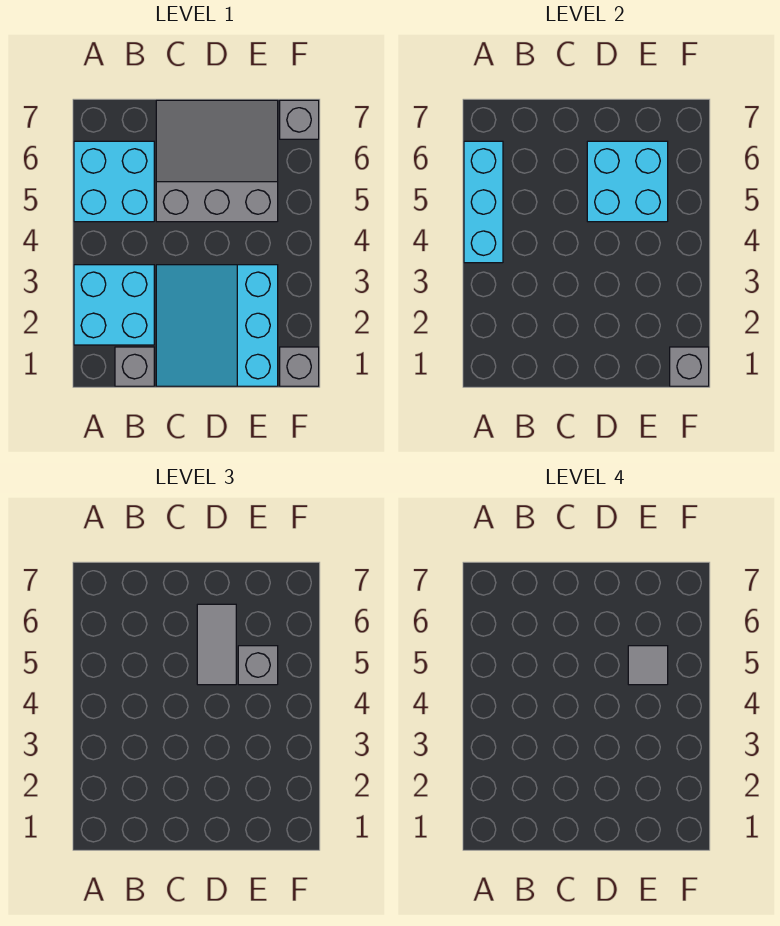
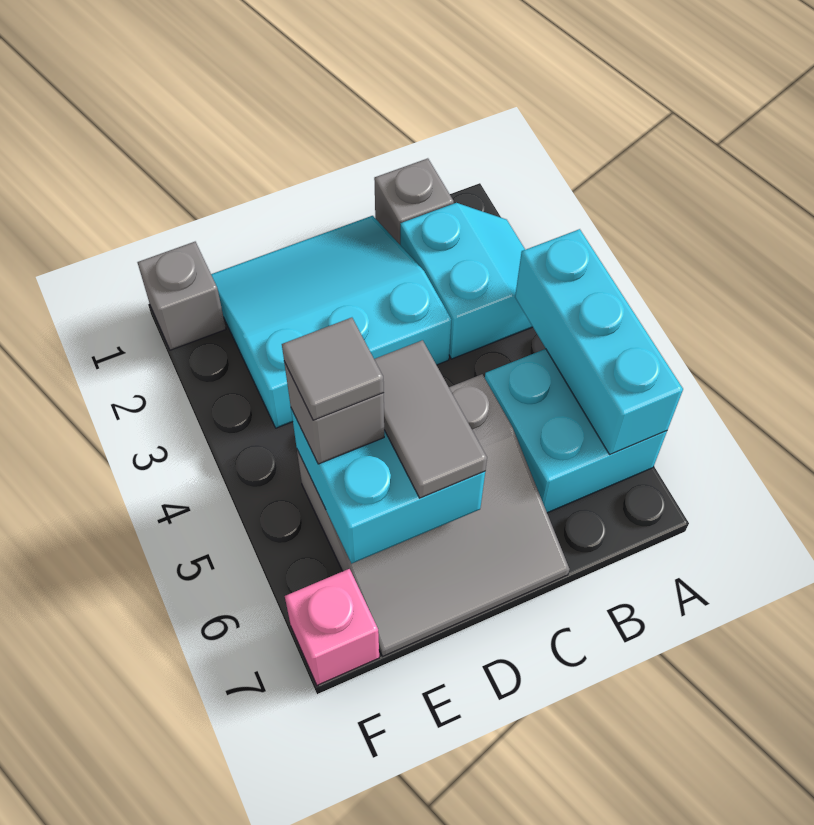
cyan brick A2:B3 level 1 -> cyan slope A2:B3 level 1 top B
cyan slope C1:E3 level 1 top E -> cyan slope C1:E3 level 1 top 3
grey brick F1 level 2 -> none
grey brick F7 level 1 -> pink brick F7 level 1

